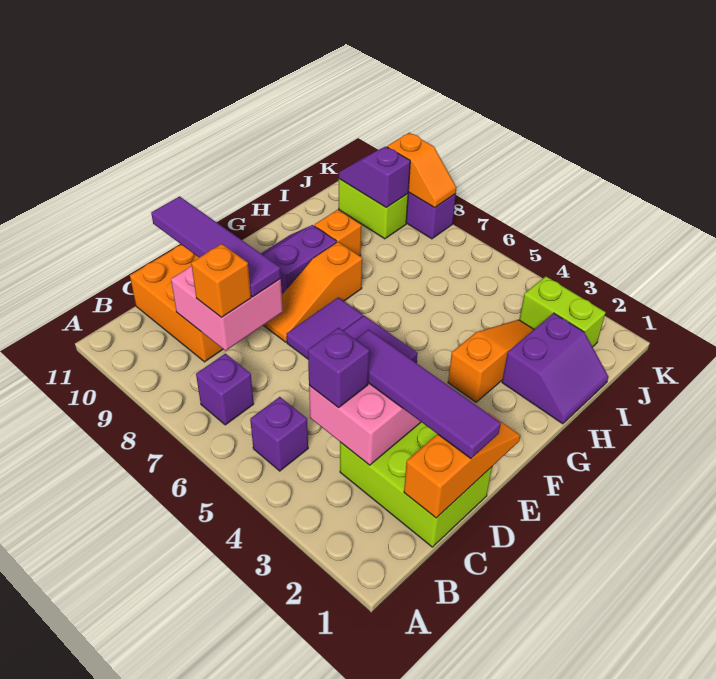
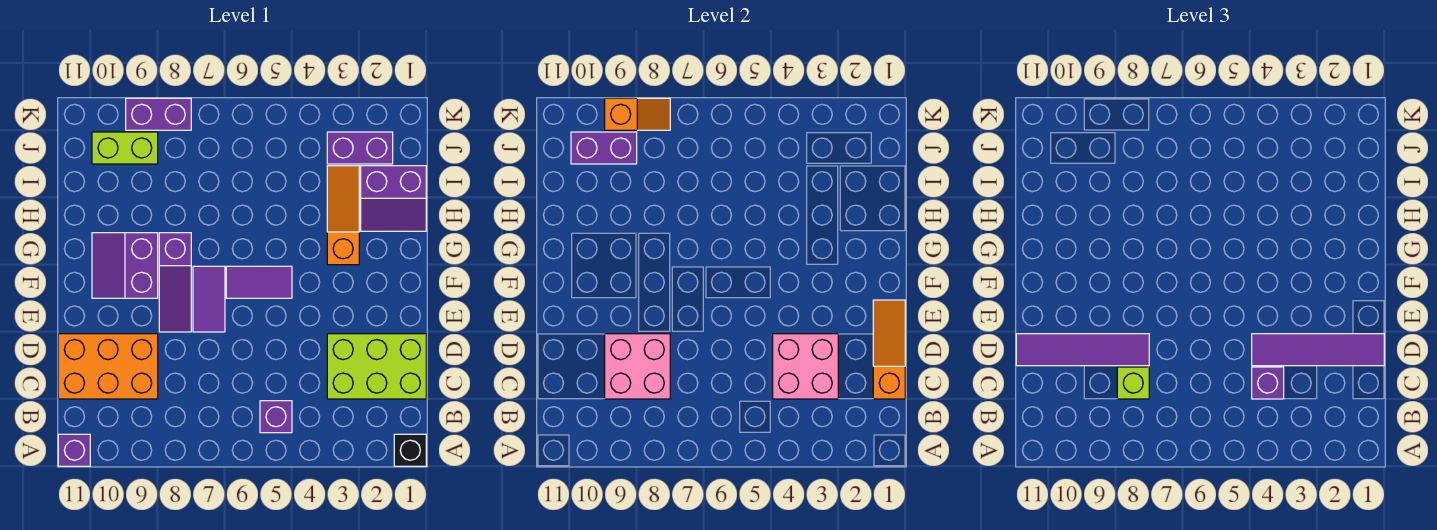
none -> black brick A1 level 1
purple brick B7 level 1 -> purple brick A11 level 1
orange brick C8 level 3 -> lime brick C8 level 3
orange slope E8:G8 level 1 top G -> purple slope E8:G8 level 1 top G
purple slope H1:I2 level 1 top 2 -> purple slope H1:I2 level 1 top I
orange brick H9 level 1 -> none
lime brick J2:J3 level 1 -> purple brick J2:J3 level 1
purple slope J9:J10 level 2 top 9 -> purple brick J9:J10 level 2

